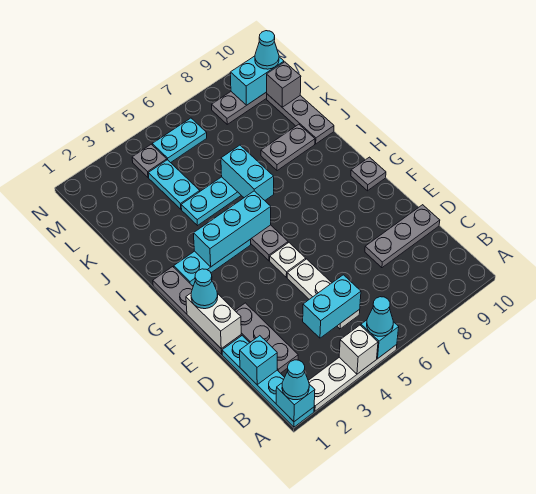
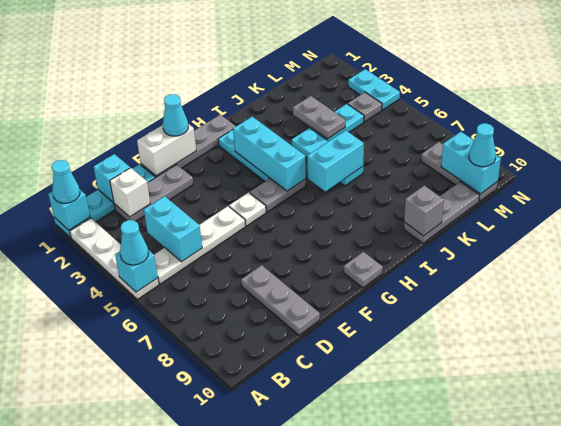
white brick A4 level 2 -> white brick C2 level 2
white plate C5:E5 level 1 -> white plate B5:E5 level 1
grey plate J8:J9 level 1 -> grey plate K3:K4 level 2
grey brick L10 level 2 -> grey brick J10 level 2
cyan plate M5:M6 level 1 -> cyan plate N3:N4 level 1

